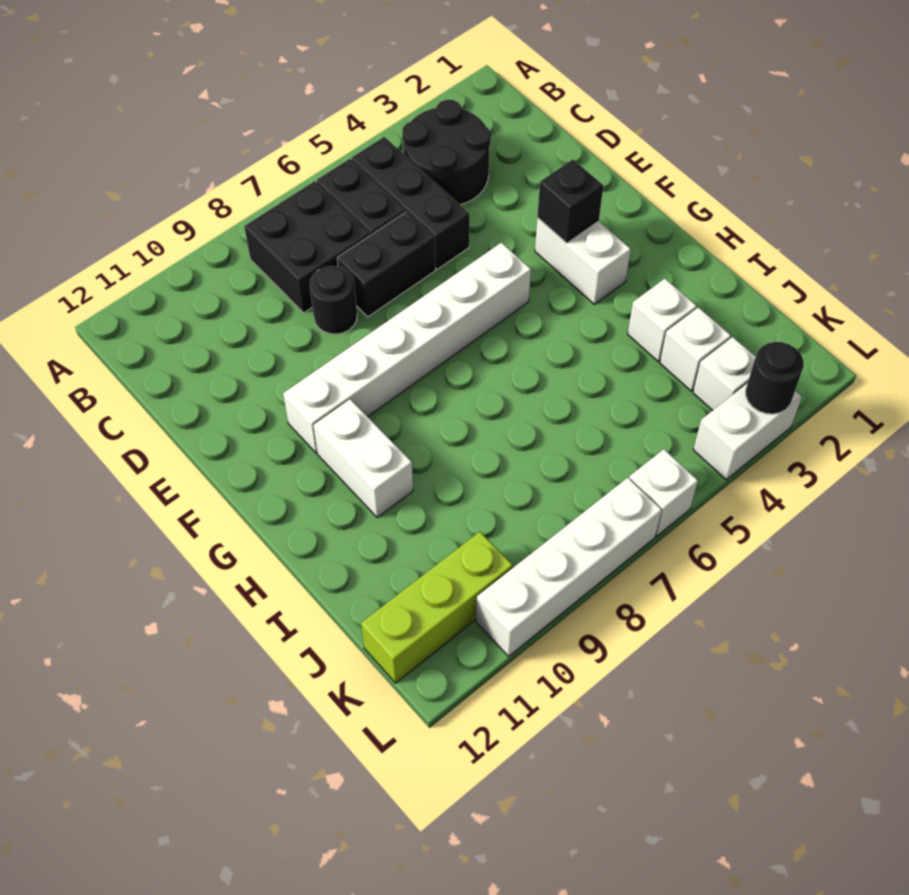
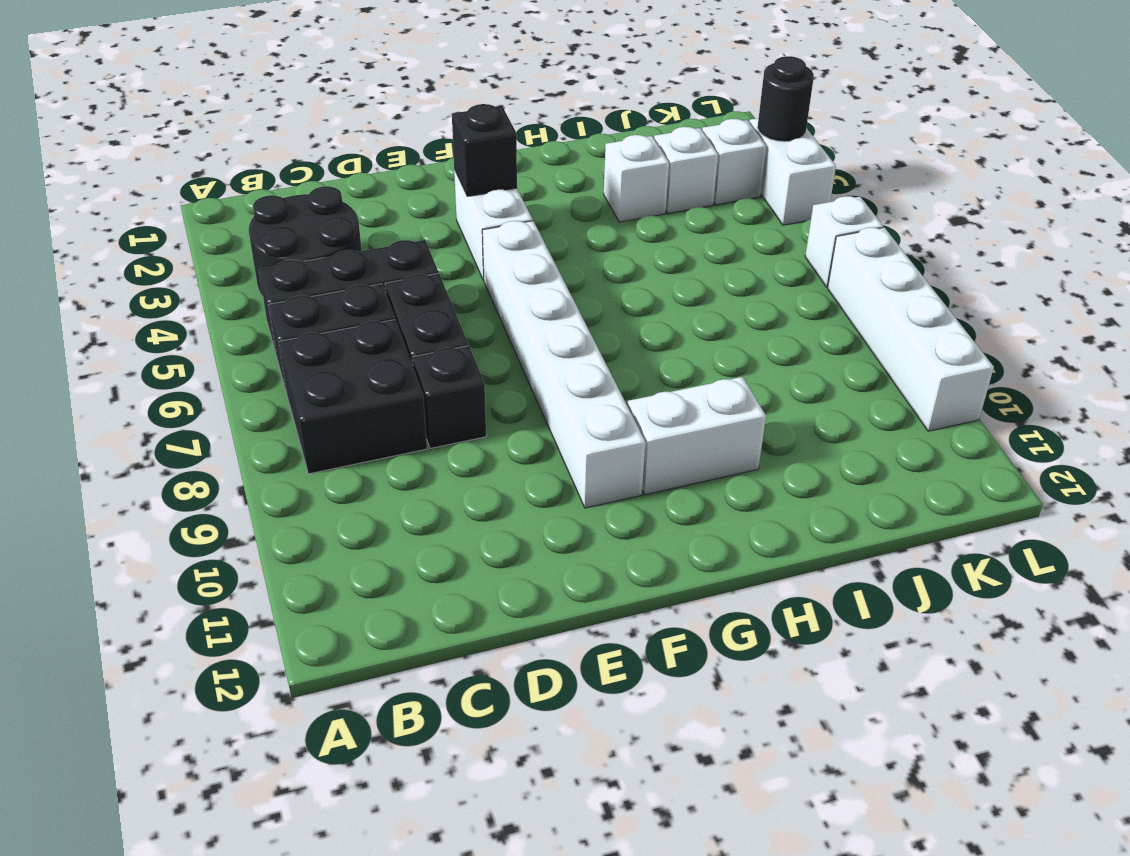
black round brick D8 level 1 -> black brick D8 level 1
white brick F3:G3 level 1 -> white brick F3:F4 level 1
lime brick K10:K12 level 1 -> none

